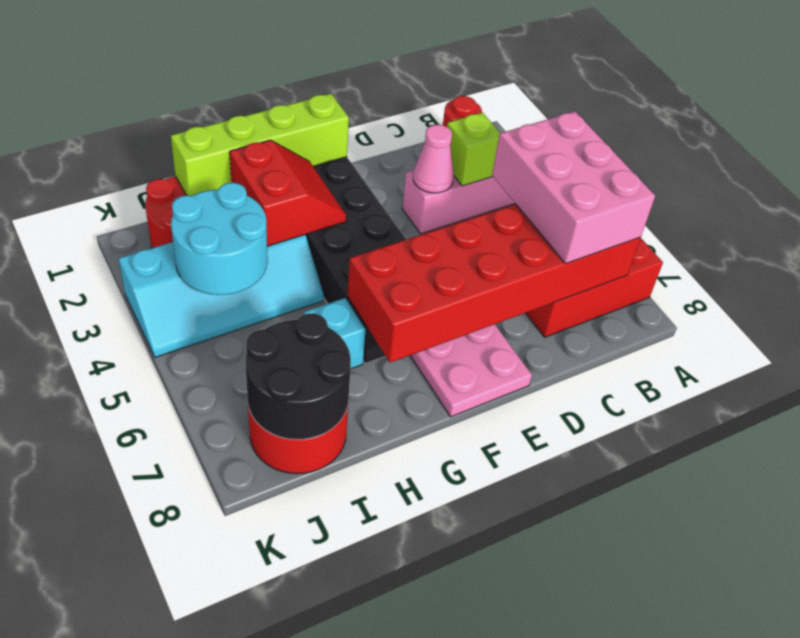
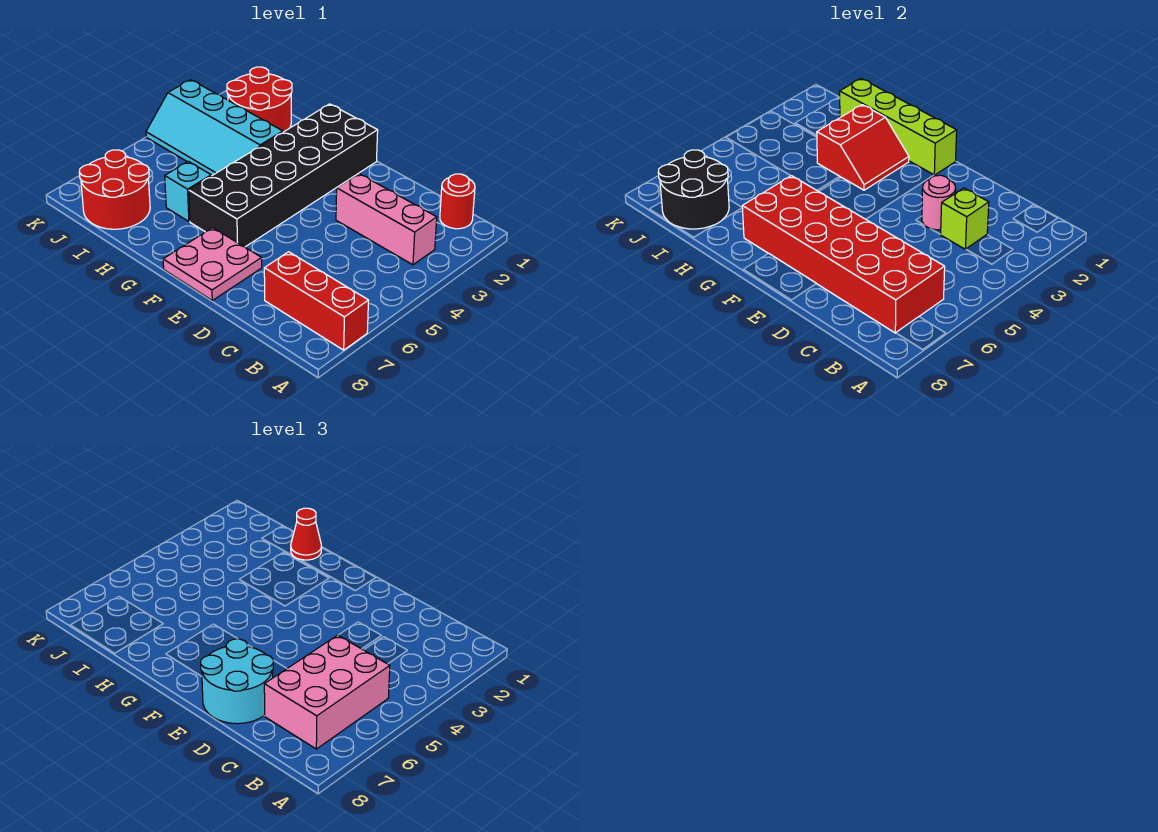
pink cone D3 level 2 -> pink round brick D3 level 2
none -> red cone H1 level 3
cyan round brick I3:J4 level 2 -> cyan round brick D7:E8 level 3

